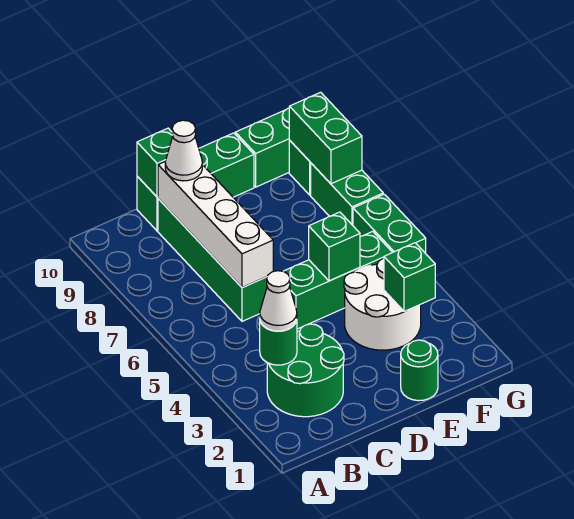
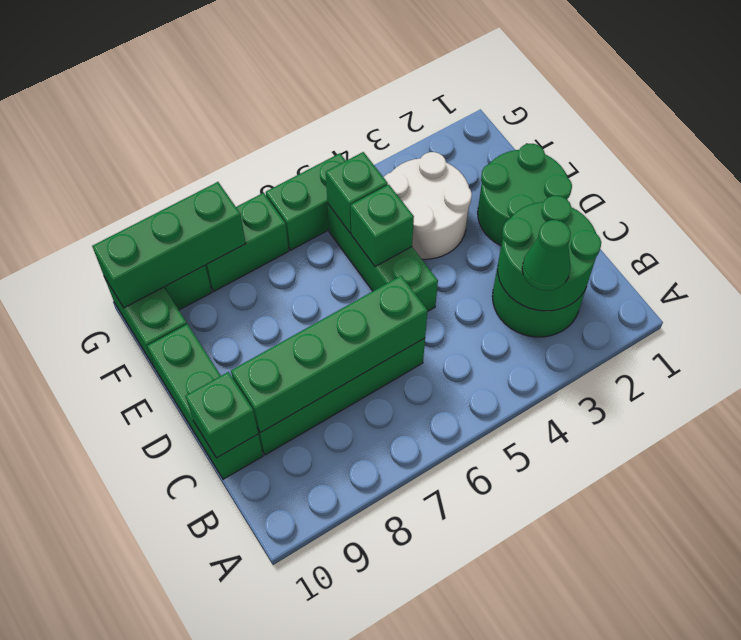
green round brick B3 level 2 -> green round brick B2:C3 level 2
white cone B3 level 3 -> green cone B3 level 3
white brick C6:C9 level 2 -> green brick C6:C9 level 2
white cone C9 level 3 -> none
green round brick E1 level 1 -> green round brick D1:E2 level 1
green brick F3 level 2 -> green brick F5 level 2
green brick G8:G9 level 2 -> green brick G8:G10 level 2

